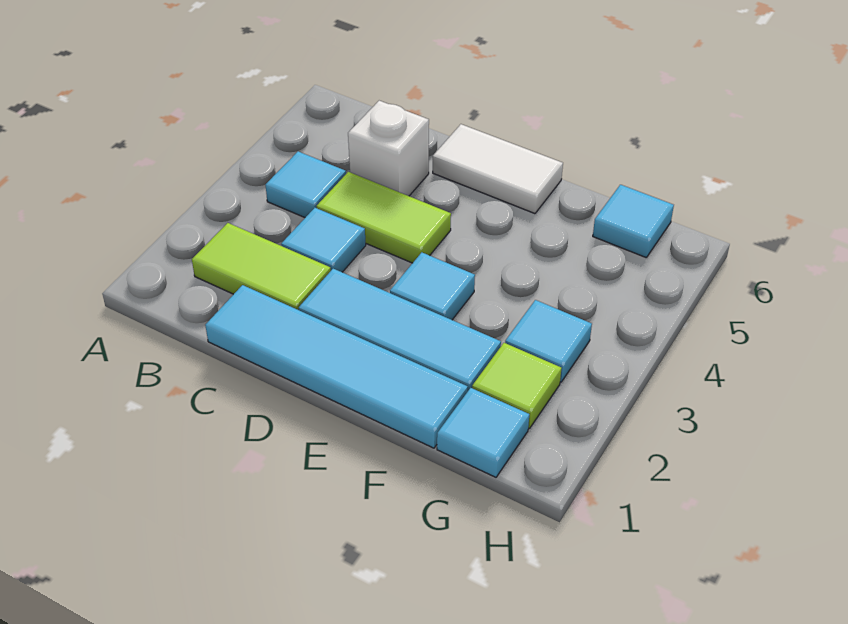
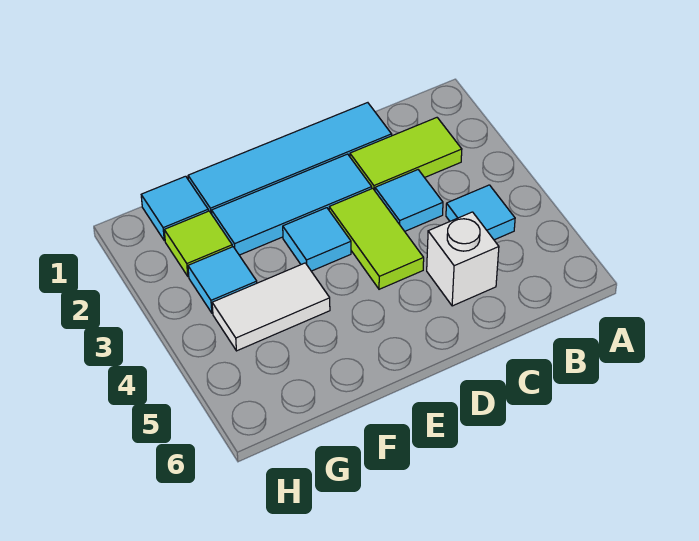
lime tile C4:D4 level 1 -> lime tile D3:D4 level 1
white tile D6:E6 level 1 -> white tile F4:G4 level 1
cyan tile G6 level 1 -> none

